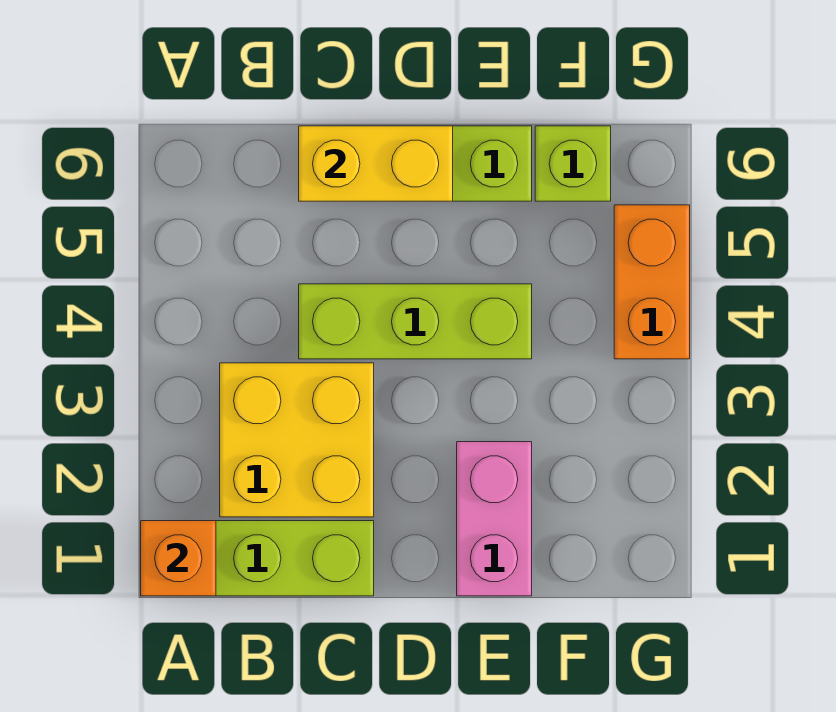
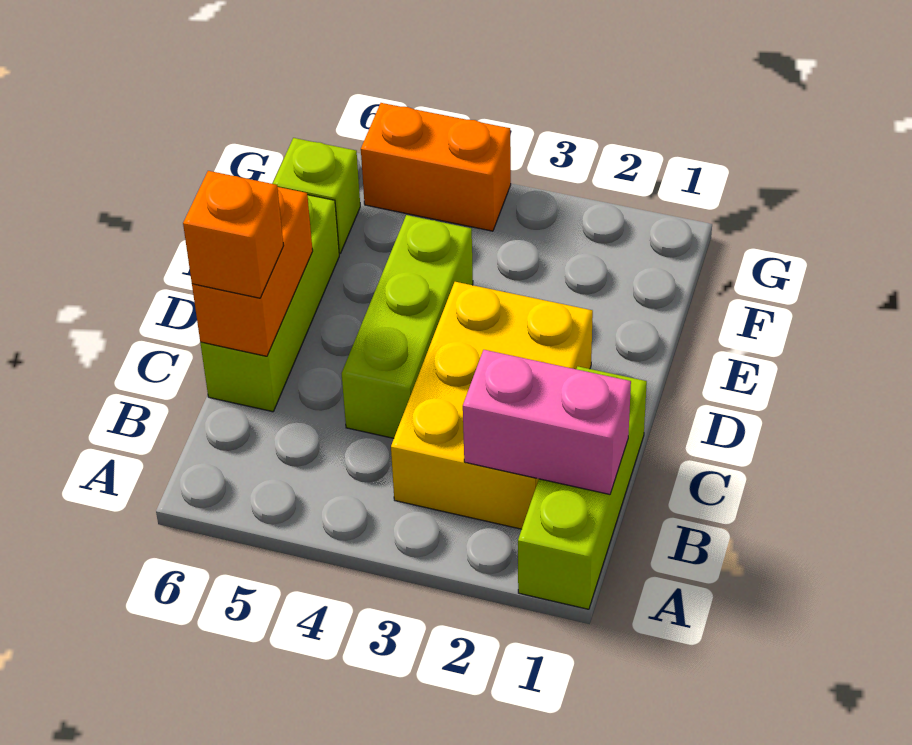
orange brick A1 level 2 -> orange brick C6 level 3
yellow brick B2:C3 level 1 -> yellow brick B2:D3 level 1
yellow brick C6:D6 level 2 -> orange brick C6:D6 level 2
pink brick E1:E2 level 1 -> pink brick B1:B2 level 2

